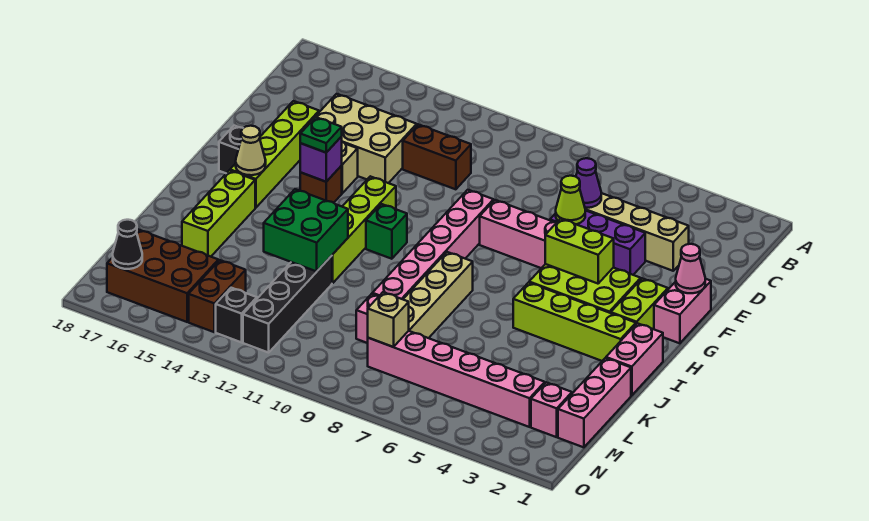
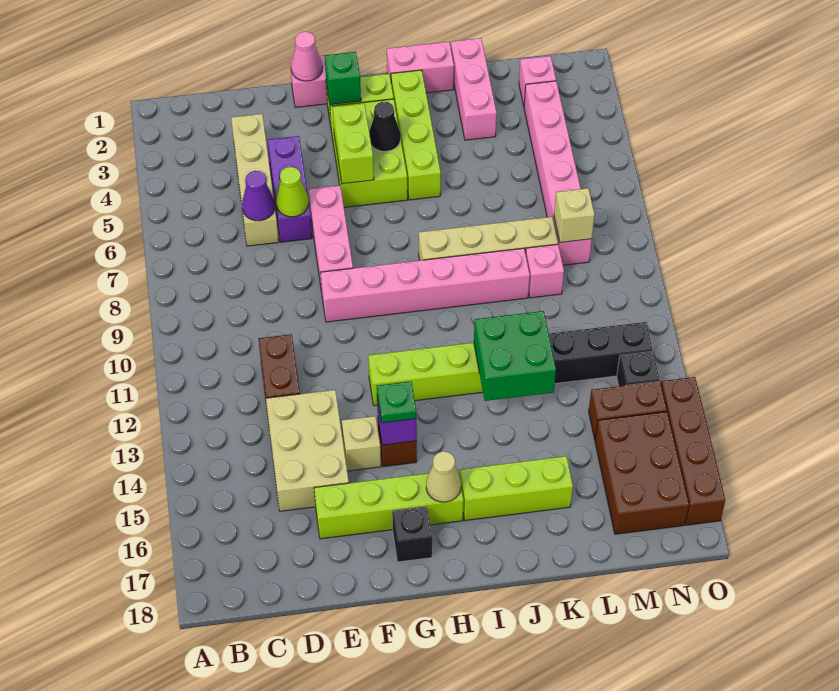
green brick H11 level 1 -> green brick G2 level 2
pink brick K1:M1 level 1 -> pink brick K1:K3 level 1
black cone N17 level 2 -> black cone H4 level 2
none -> brown brick O14:O17 level 1

